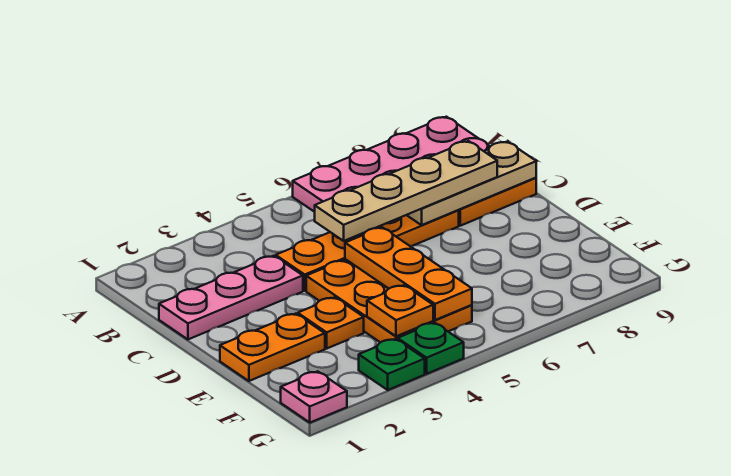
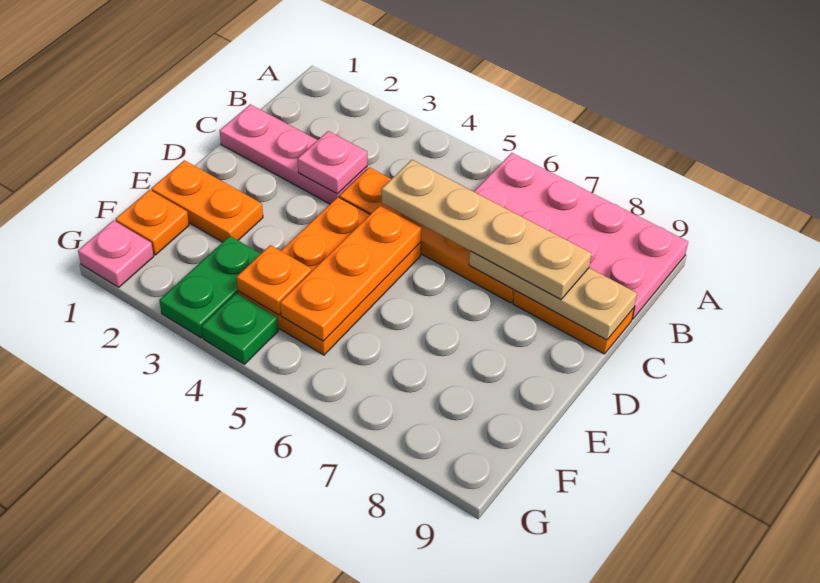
none -> pink plate C3 level 2
orange plate E3 level 1 -> orange plate F1 level 1
green plate G3 level 1 -> green plate F3:G3 level 1

